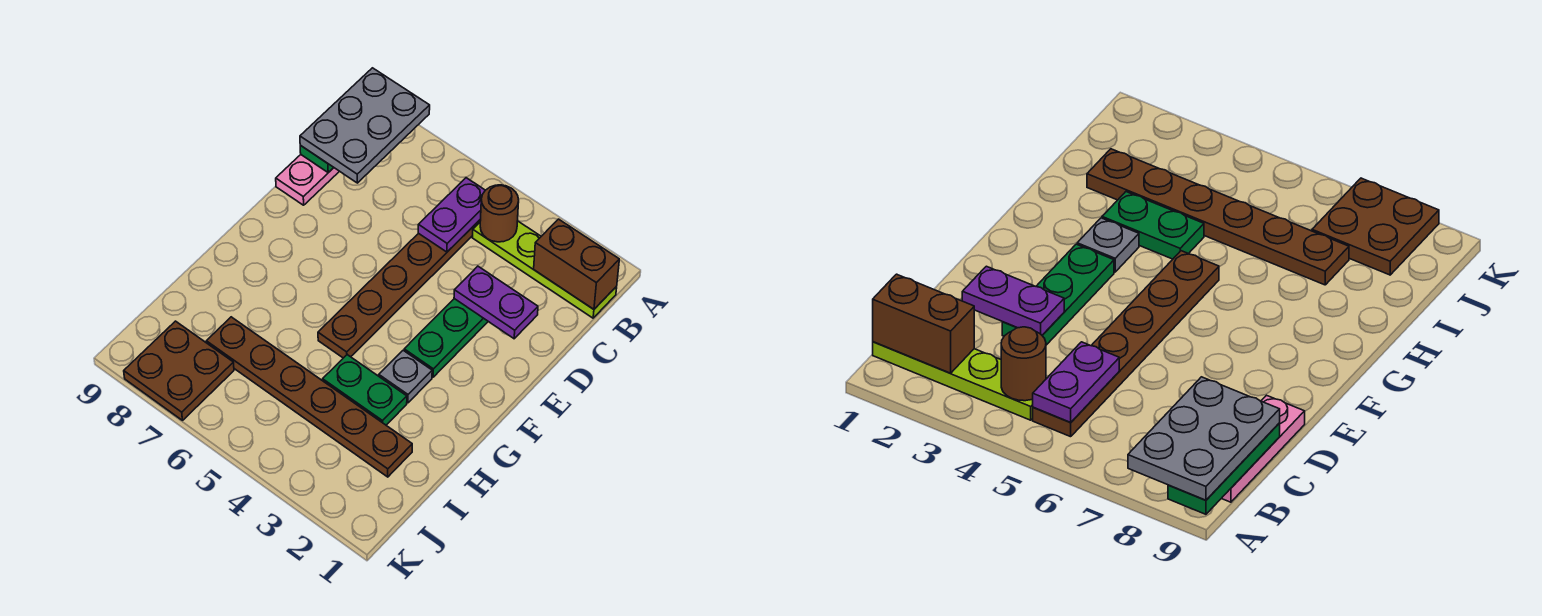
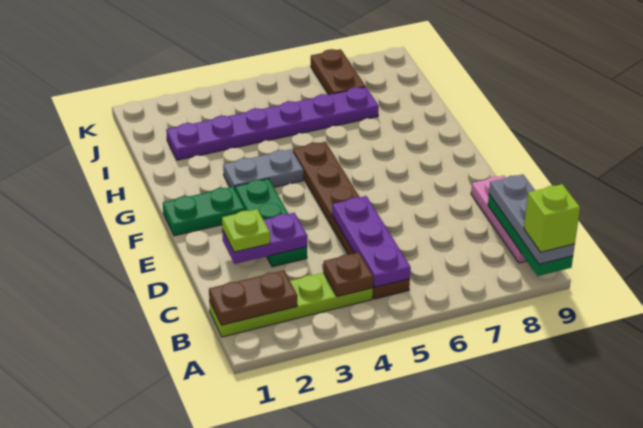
grey plate A8:C9 level 3 -> grey plate A9:C9 level 3
none -> lime brick A9 level 4
brown brick B1:B2 level 2 -> brown plate B1:B2 level 2
brown round brick B4 level 2 -> brown plate B4 level 2
purple plate B5:C5 level 2 -> purple plate B5:D5 level 2
none -> lime plate D2 level 3
grey plate G3 level 1 -> grey plate G3:G4 level 1
green plate H3:H4 level 1 -> green plate F1:F2 level 1
brown plate I2:I7 level 1 -> purple plate I2:I7 level 1
brown plate J7:K8 level 1 -> brown plate J7:K7 level 1

